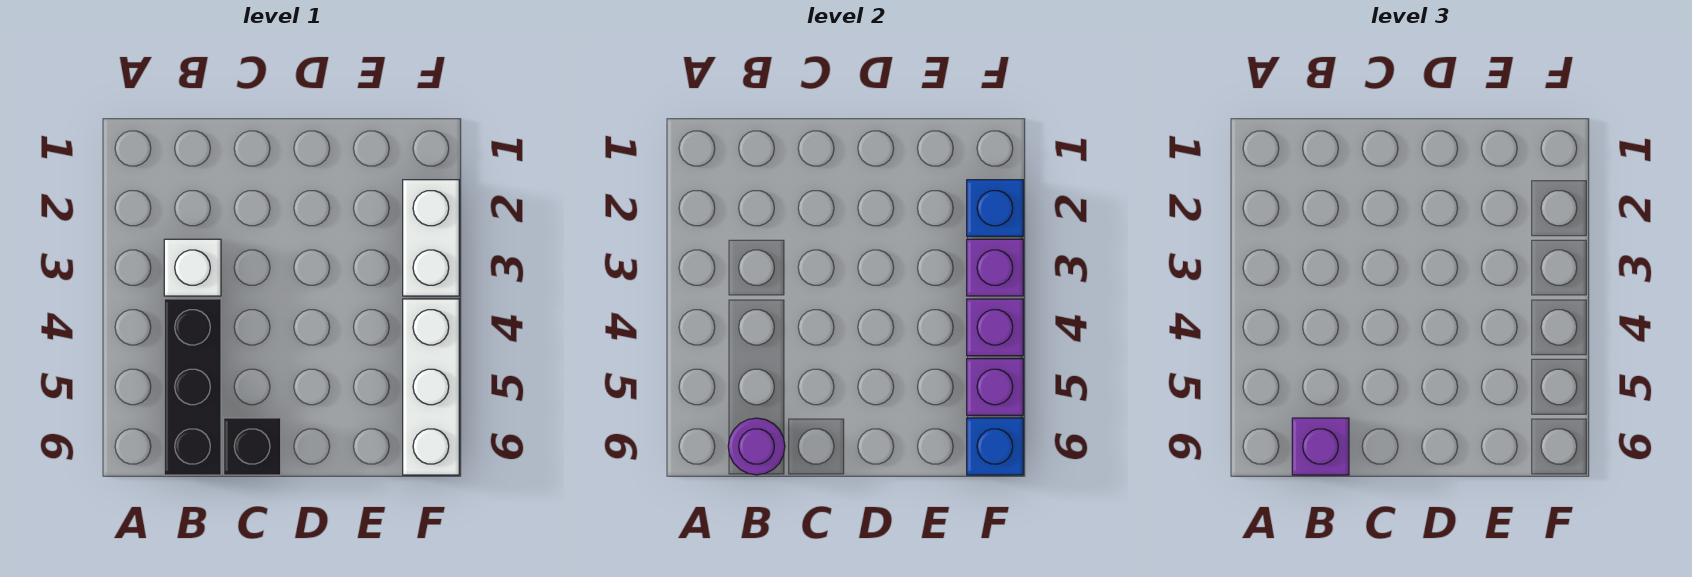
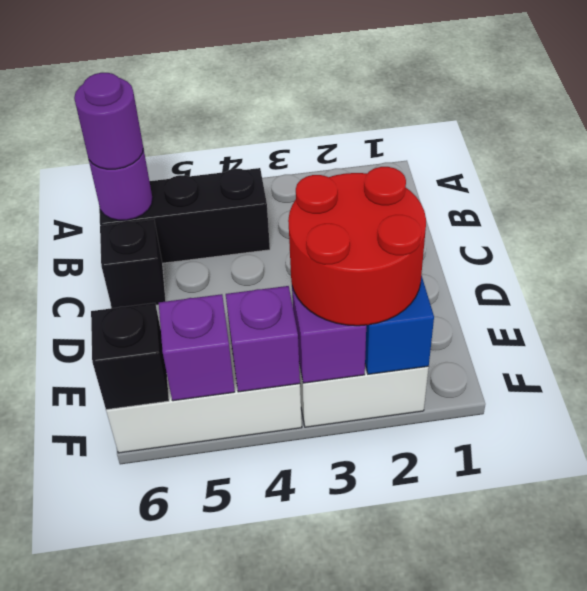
white brick B3 level 1 -> none
purple brick B6 level 3 -> purple round brick B6 level 3
none -> red round brick E2:F3 level 3
blue brick F6 level 2 -> black brick F6 level 2

